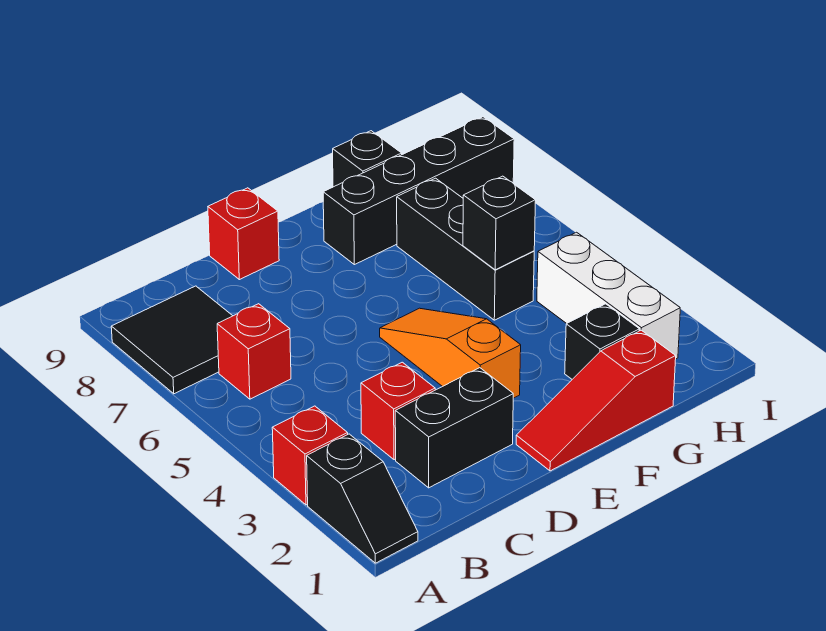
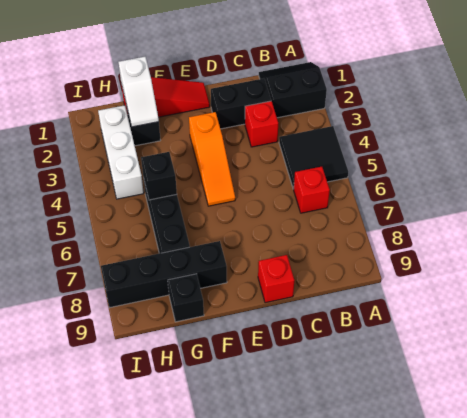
black slope A1:A2 level 1 top 2 -> black slope A1:B2 level 1 top 2
red brick A3 level 1 -> none
black tile A7:B8 level 1 -> black tile A4:B5 level 1
none -> white slope G1:G2 level 2 top 1

